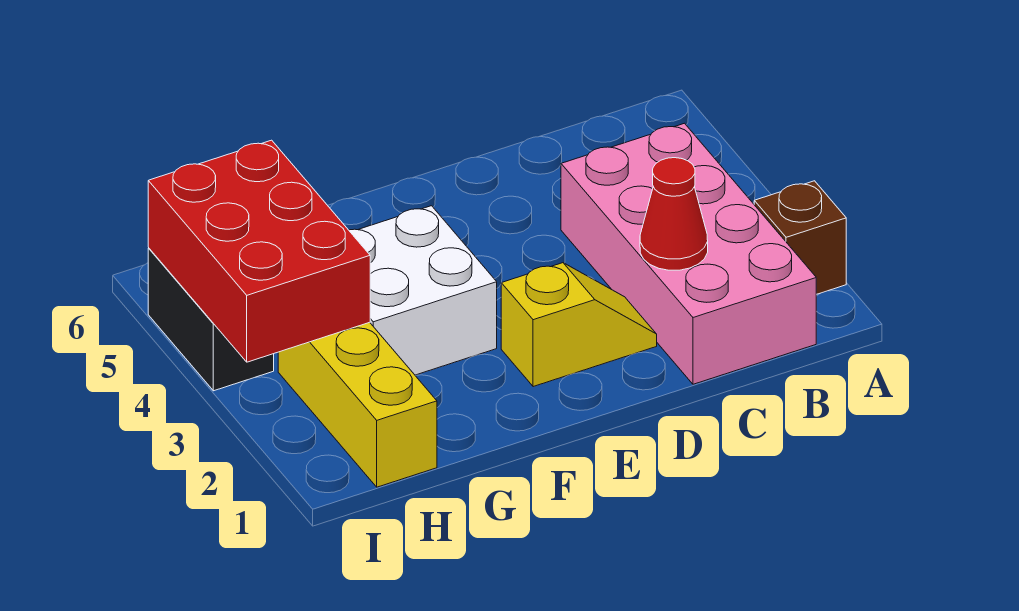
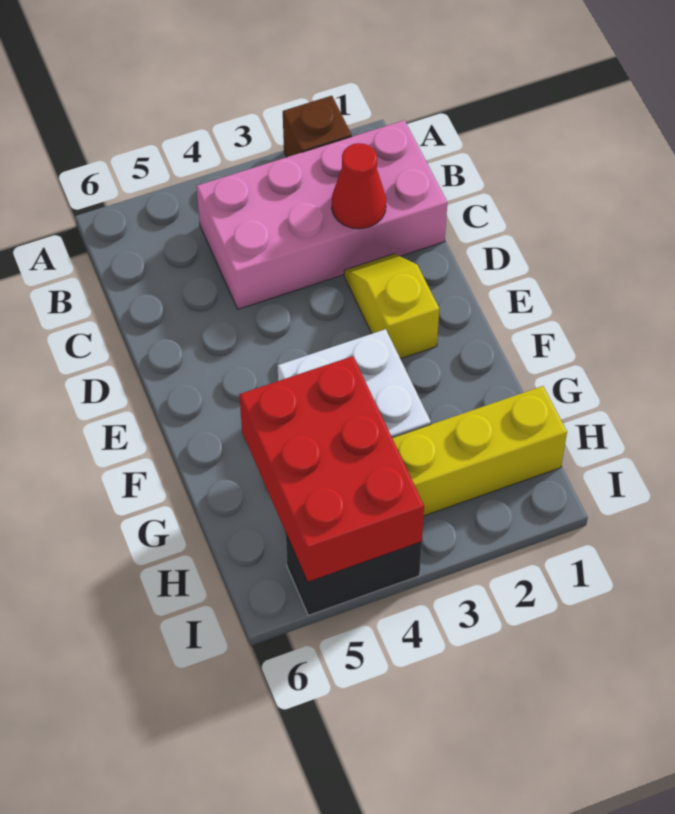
red brick H3:I5 level 2 -> red brick G4:I5 level 2

